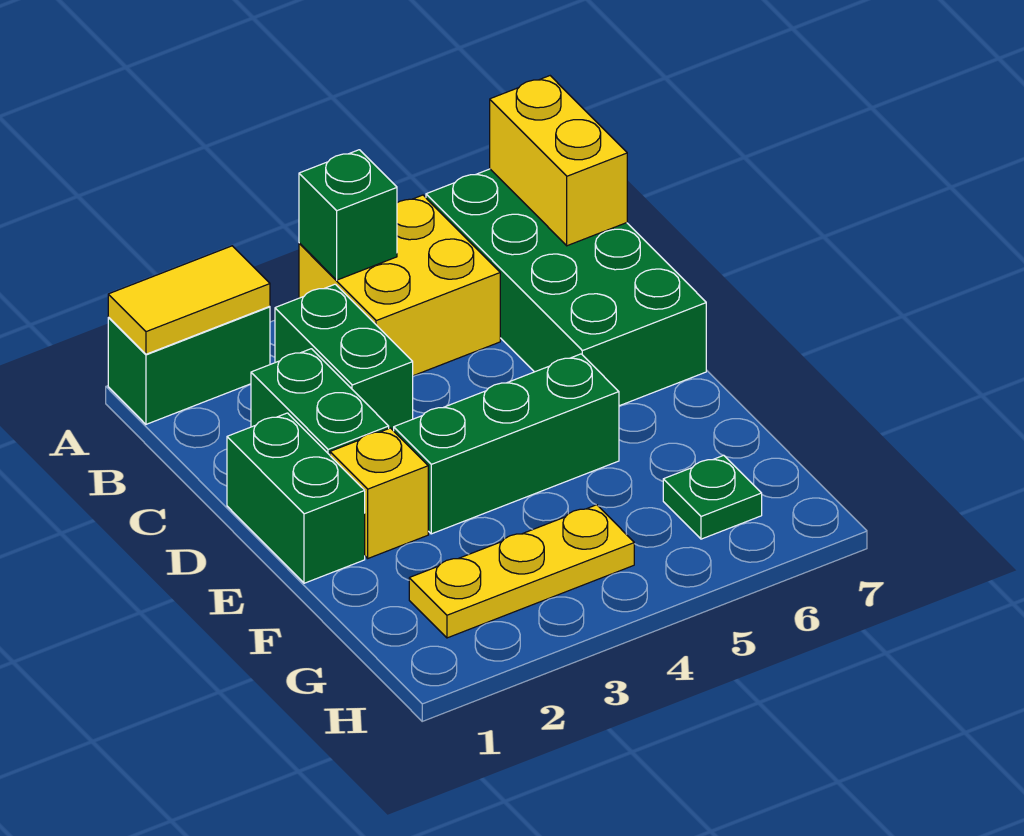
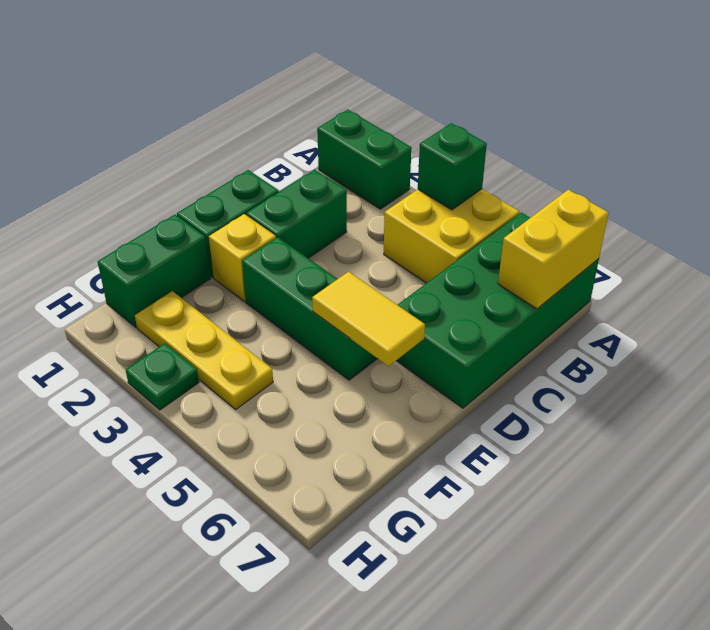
yellow tile A1:A2 level 2 -> yellow tile E5:E6 level 2
green brick B3:C3 level 1 -> green brick F1:G1 level 1
green plate G6 level 1 -> green plate H3 level 1

